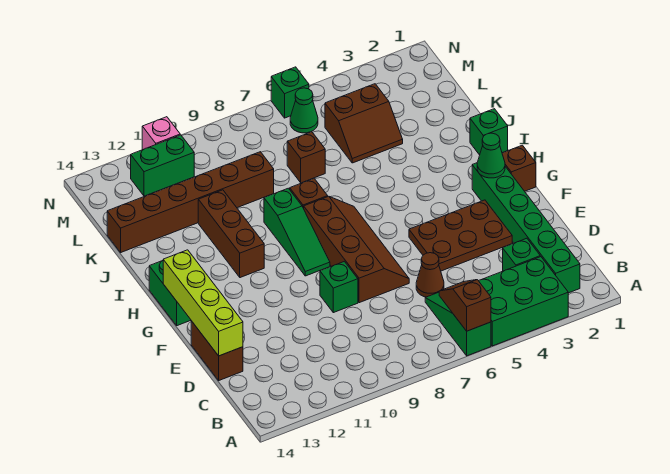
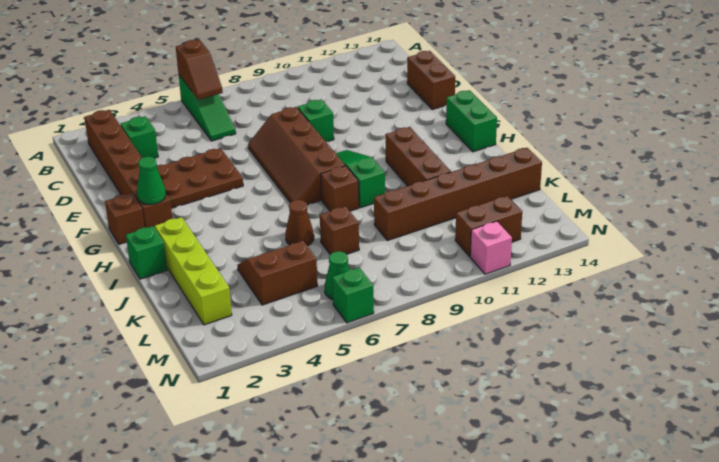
green brick A3:B5 level 1 -> none
green brick B2:G2 level 1 -> brown brick B2:G2 level 1
brown cone D6 level 1 -> brown cone J6 level 1
lime brick D14:G14 level 2 -> lime brick I2:L2 level 1
green brick M11:M12 level 1 -> brown brick M11:M12 level 1

